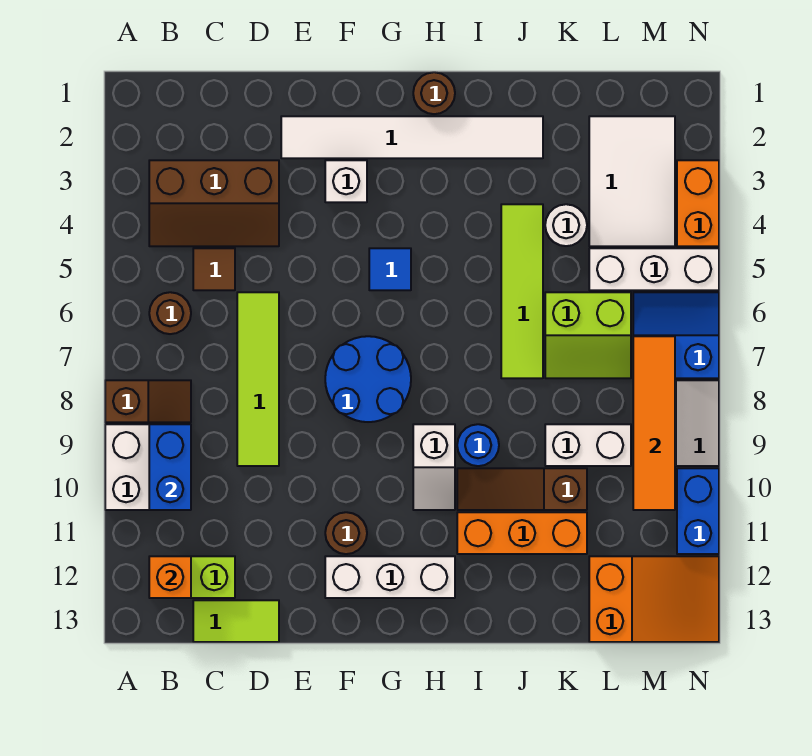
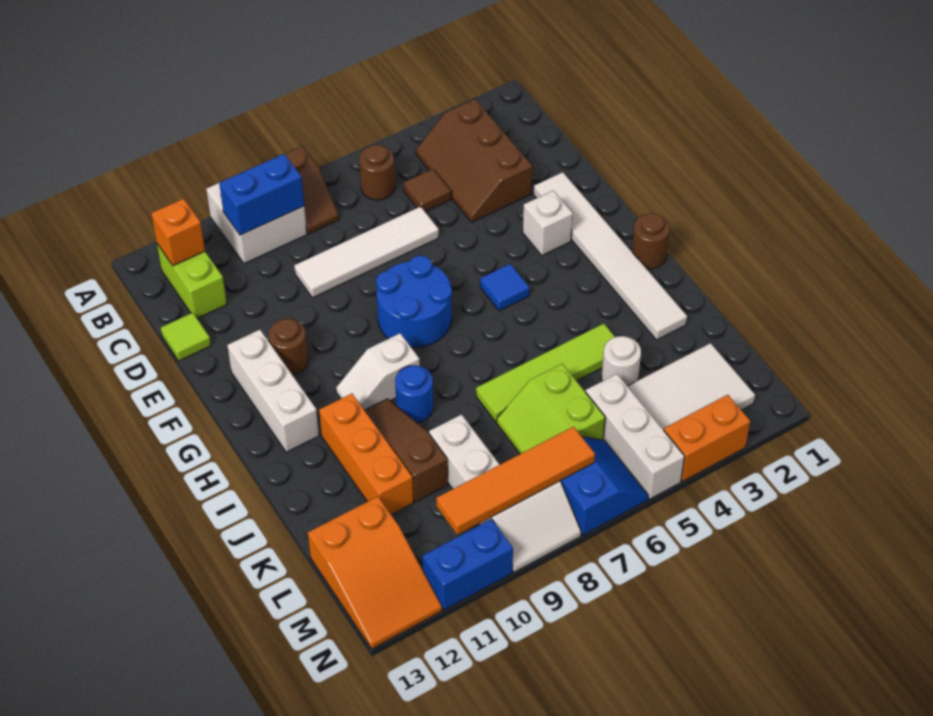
lime tile C13:D13 level 1 -> lime tile D13 level 1
lime tile D6:D9 level 1 -> white tile D6:D9 level 1

